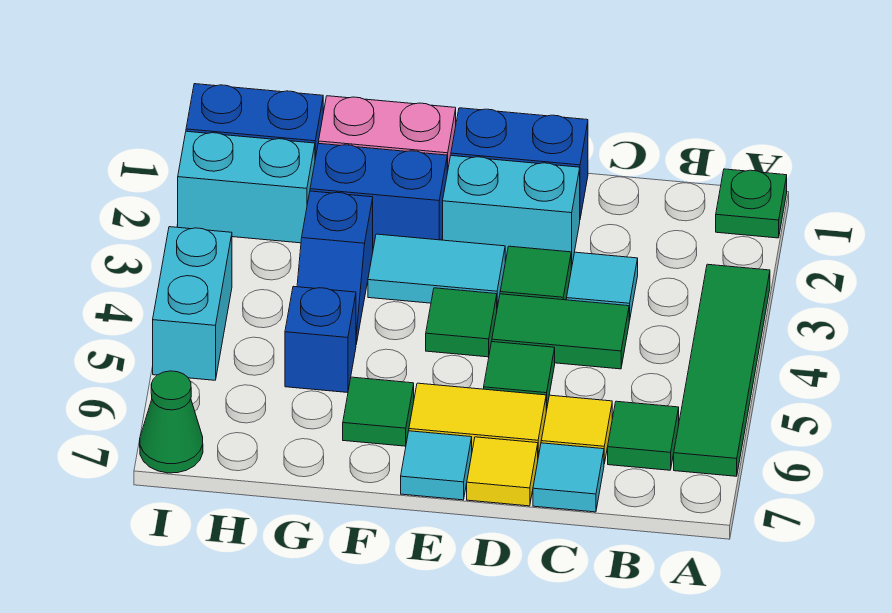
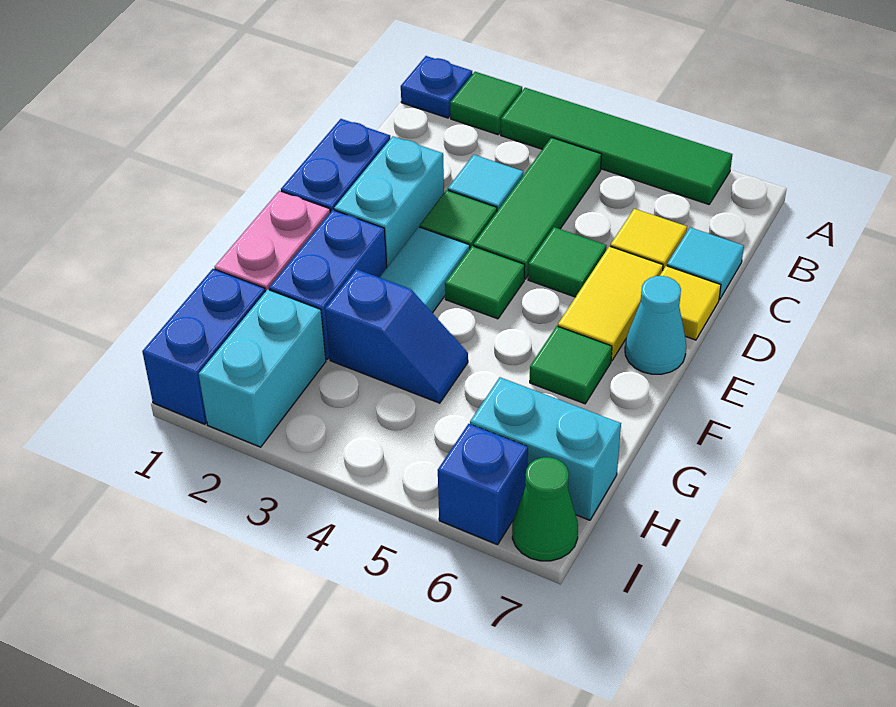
green plate A1 level 1 -> blue plate A1 level 1
green tile B6 level 1 -> green tile A2 level 1
green tile C4:D4 level 1 -> green tile B4:D4 level 1
cyan tile E7 level 1 -> cyan cone E7 level 1
blue brick G5 level 1 -> blue brick I6 level 1
cyan brick I4:I5 level 1 -> cyan brick H6:H7 level 1

